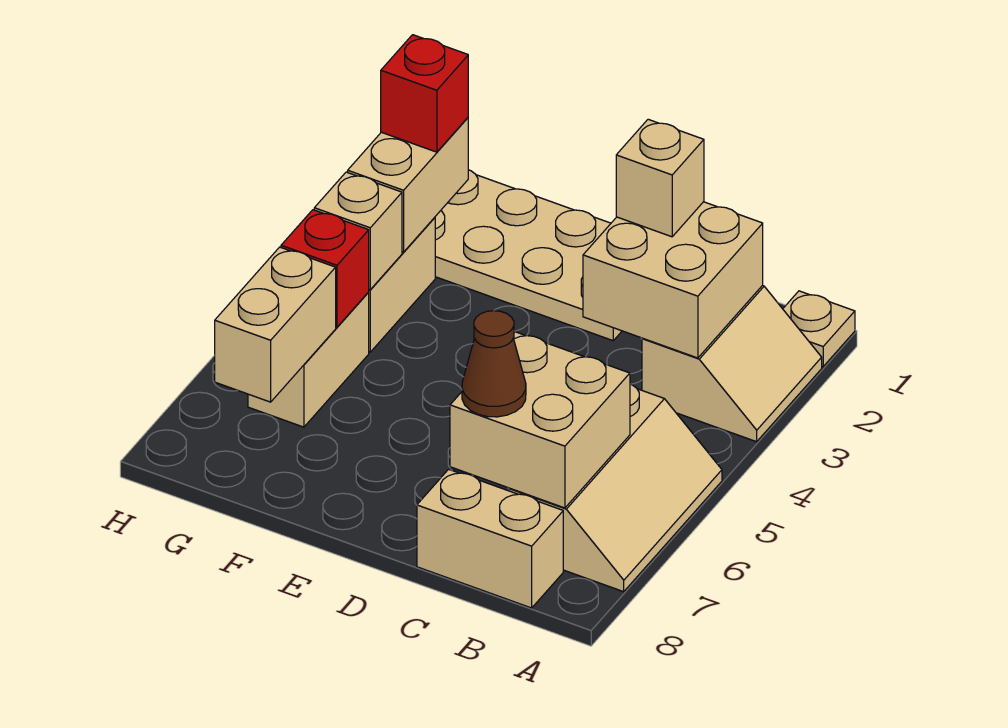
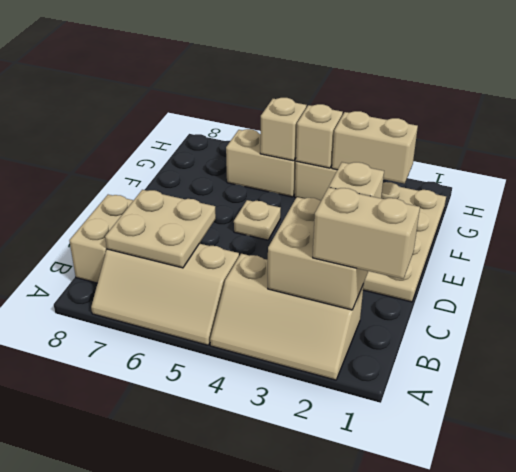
tan plate A1 level 1 -> tan plate E5 level 1
tan slope A2:B3 level 1 top B -> tan slope A2:B4 level 1 top B
tan brick B6:C7 level 2 -> tan plate B6:C7 level 2
brown cone C7 level 3 -> none
red brick G2 level 3 -> none
red brick G5 level 2 -> tan brick G5 level 2
tan brick G6:G7 level 2 -> tan brick B1:B2 level 3

